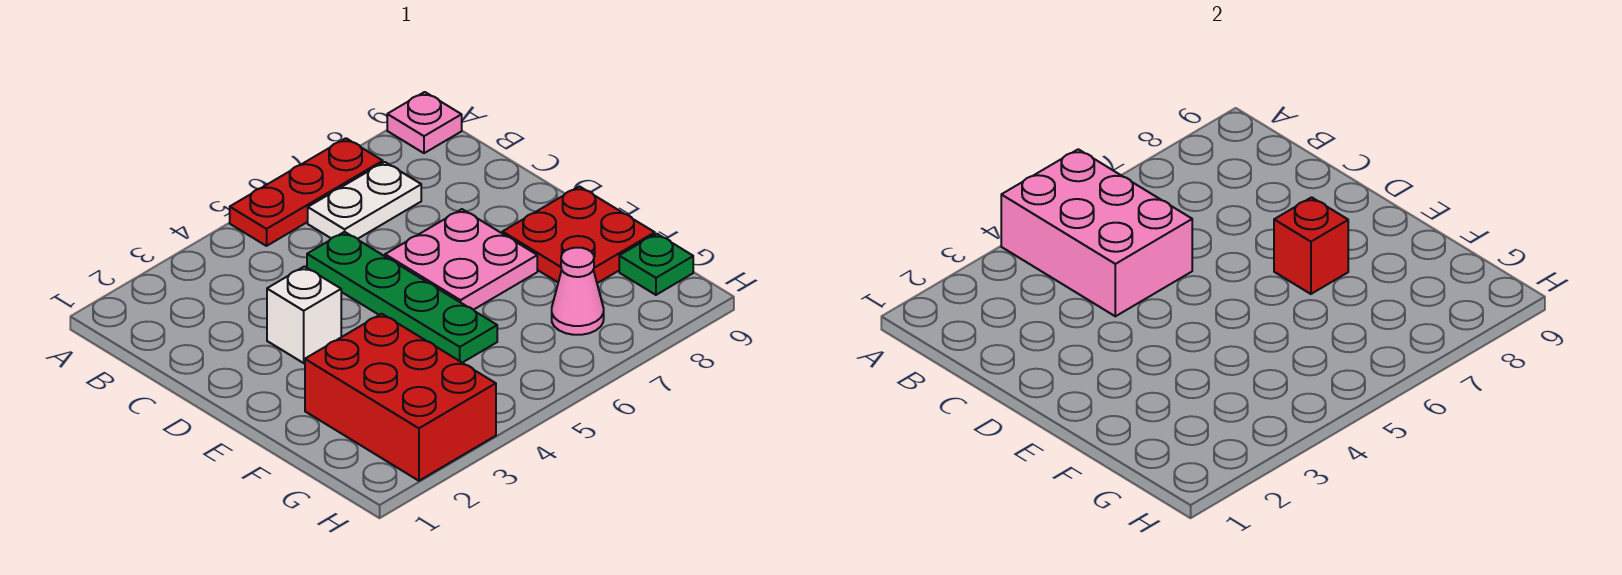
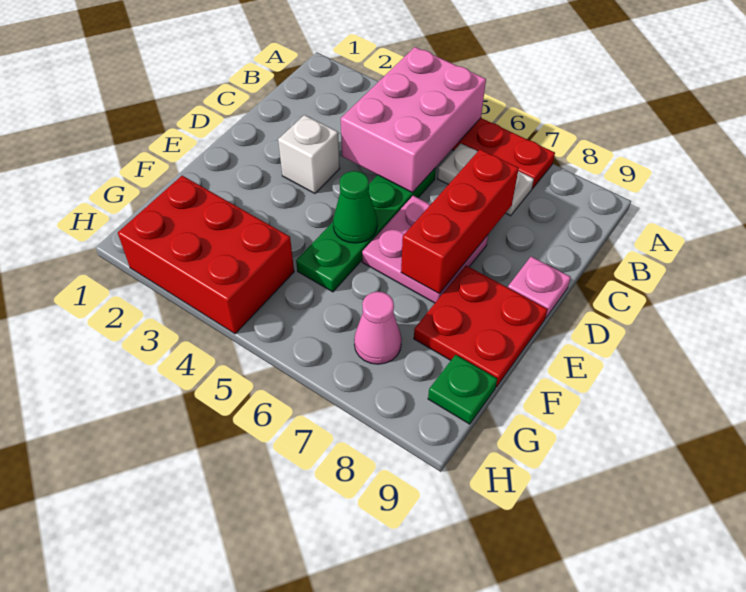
pink plate A9 level 1 -> pink plate D9 level 1
none -> green cone E5 level 2
red brick E7 level 2 -> red brick C7:E7 level 2
red brick F2:H3 level 1 -> red brick G2:H4 level 1

